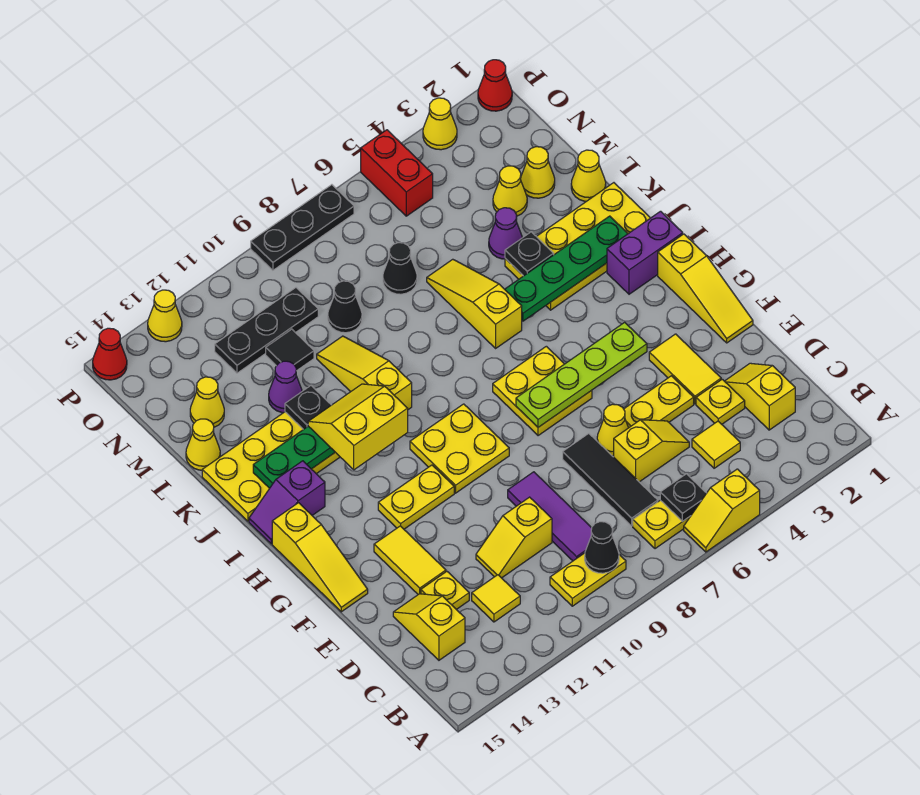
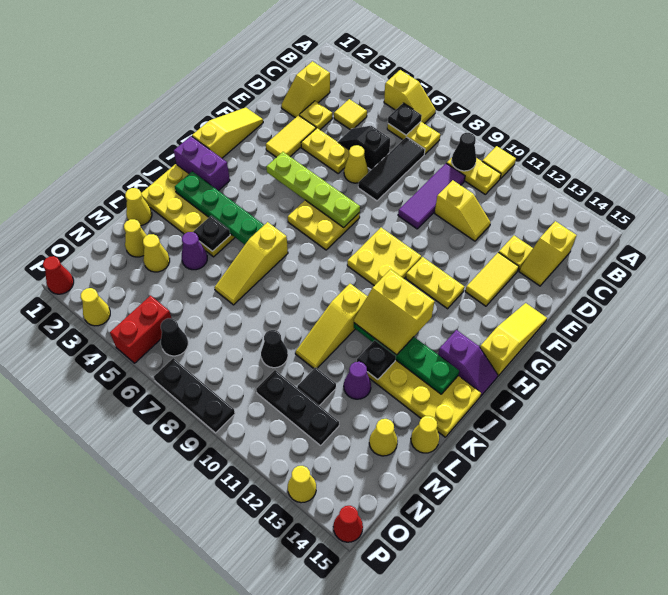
yellow tile C12 level 1 -> yellow tile A10 level 1
yellow slope D5:D6 level 1 top 6 -> black slope D5:D6 level 1 top 6
black cone M7 level 1 -> black cone O6 level 1

